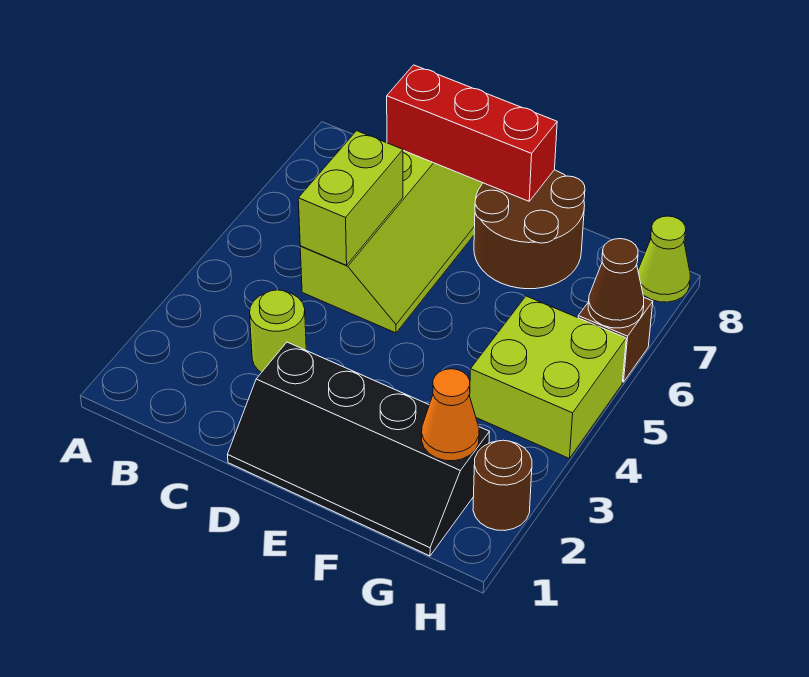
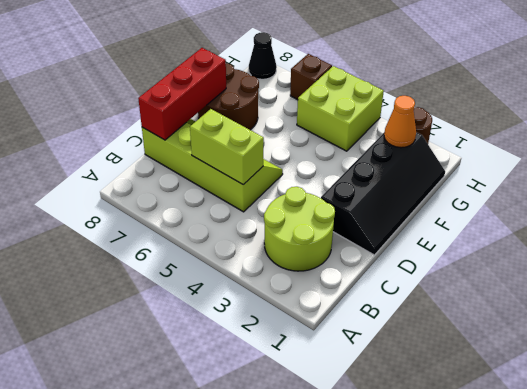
lime round brick C3 level 1 -> lime round brick B2:C3 level 1
brown cone H6 level 2 -> none
lime cone H8 level 1 -> black cone H8 level 1

